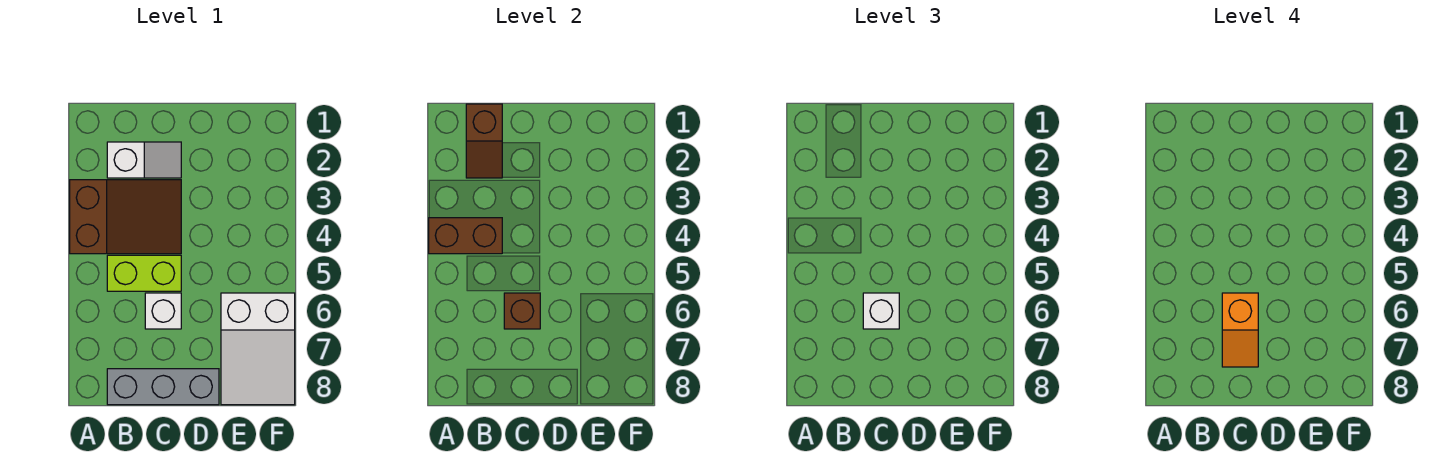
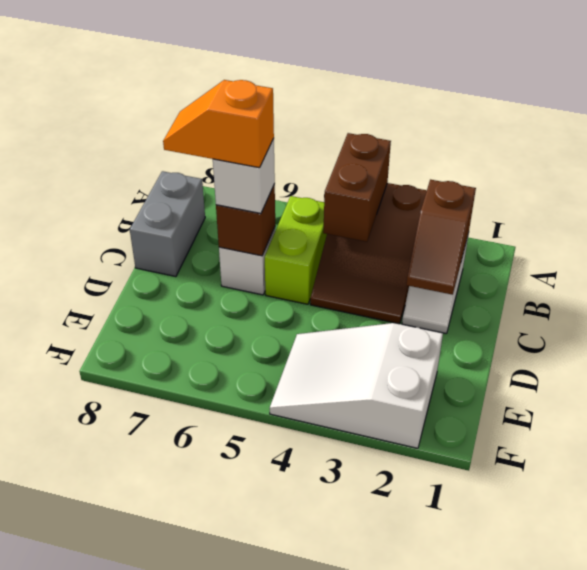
brown slope B1:B2 level 2 top 1 -> brown slope B2:C2 level 2 top B
grey brick B8:D8 level 1 -> grey brick B8:C8 level 1
white slope E6:F8 level 1 top 6 -> white slope E2:F4 level 1 top 2

